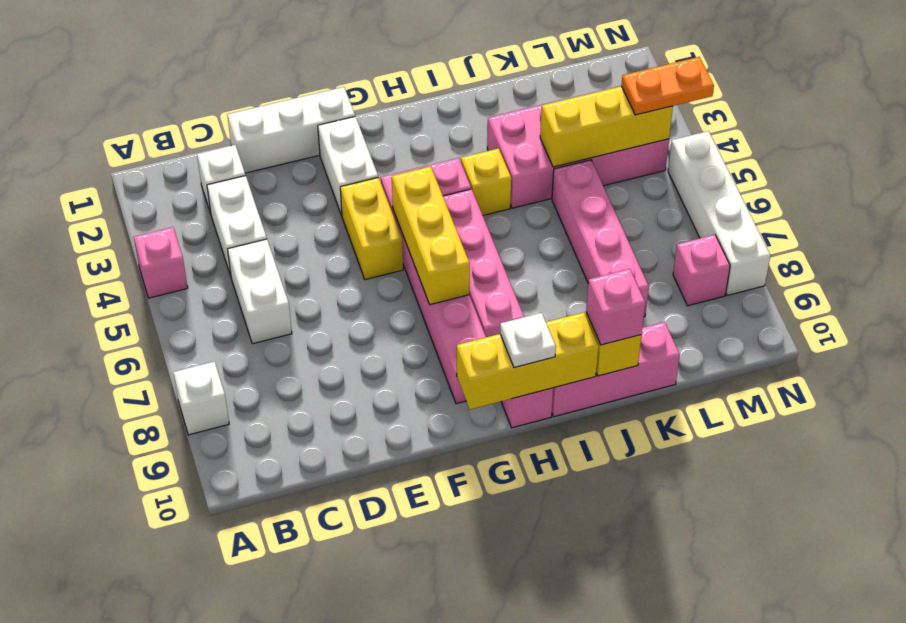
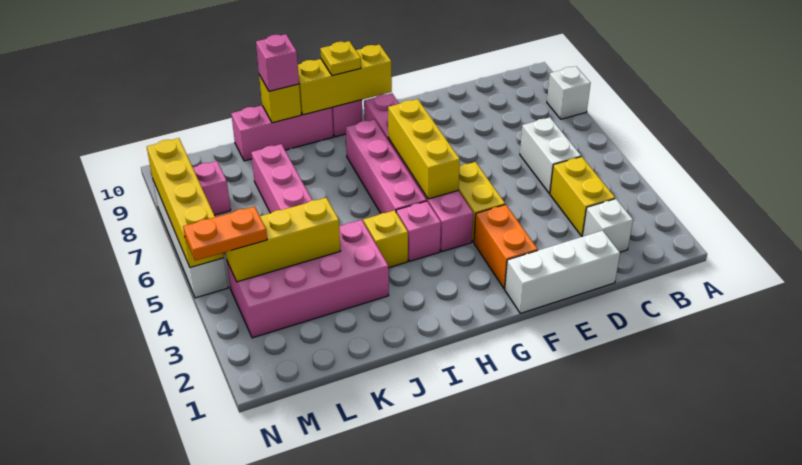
pink brick A4 level 1 -> none
white brick C3:C4 level 1 -> yellow brick C3:C4 level 1
white brick F2:F3 level 1 -> orange brick F2:F3 level 1
white plate H10 level 3 -> yellow plate H10 level 3
none -> yellow brick N5:N8 level 2

